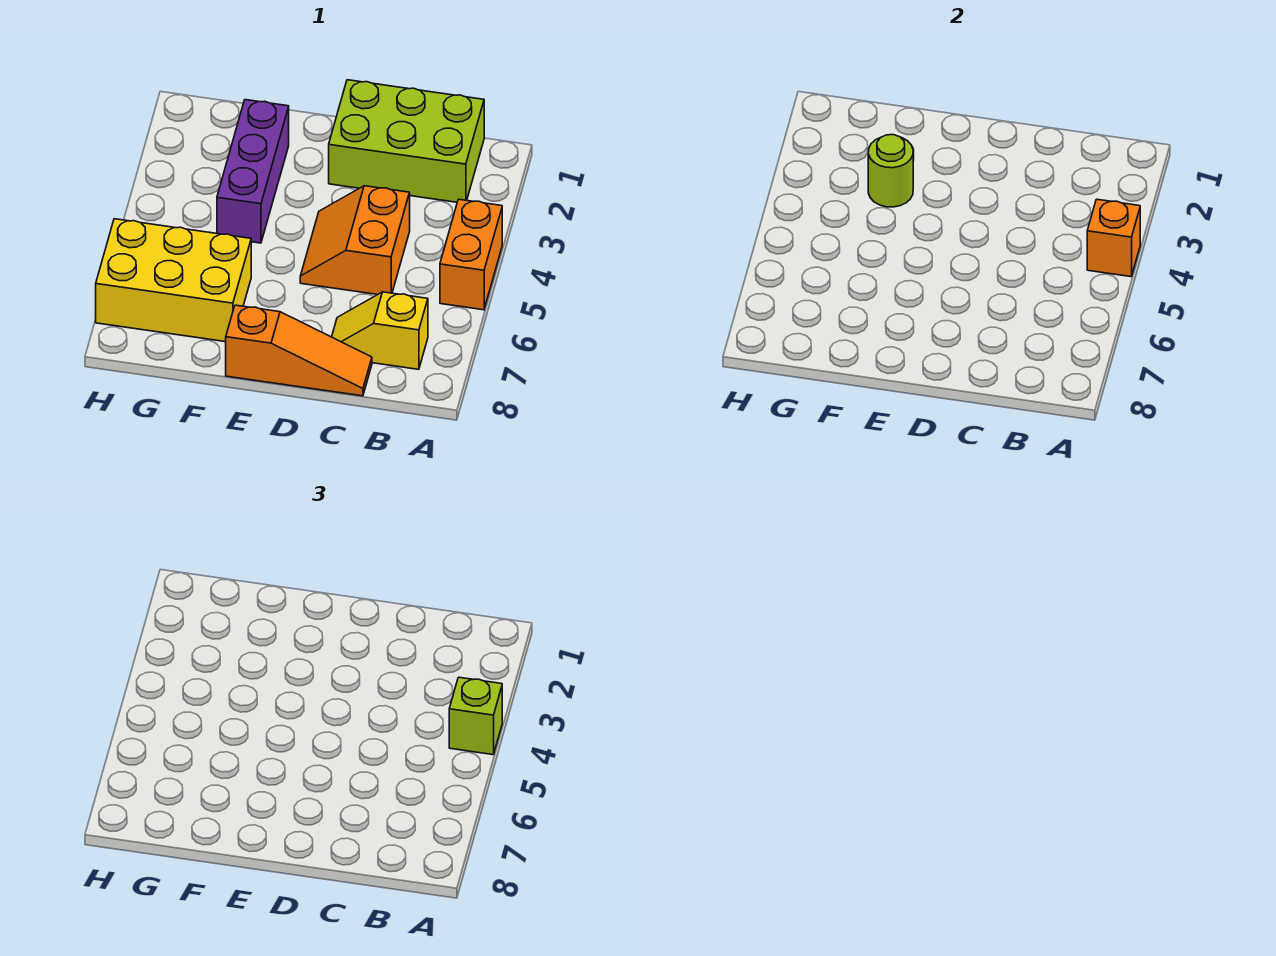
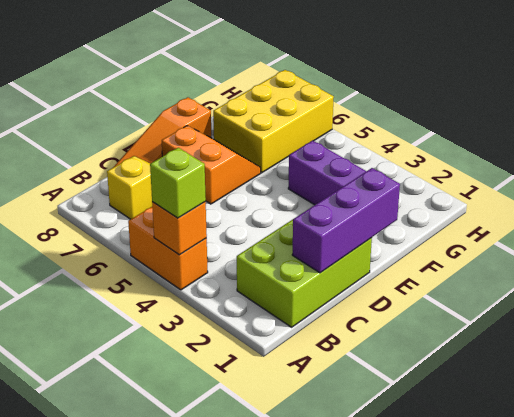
none -> purple brick C1:E1 level 2
orange slope C4:D5 level 1 top C -> orange slope D6:E7 level 1 top D
lime round brick F3 level 2 -> none

